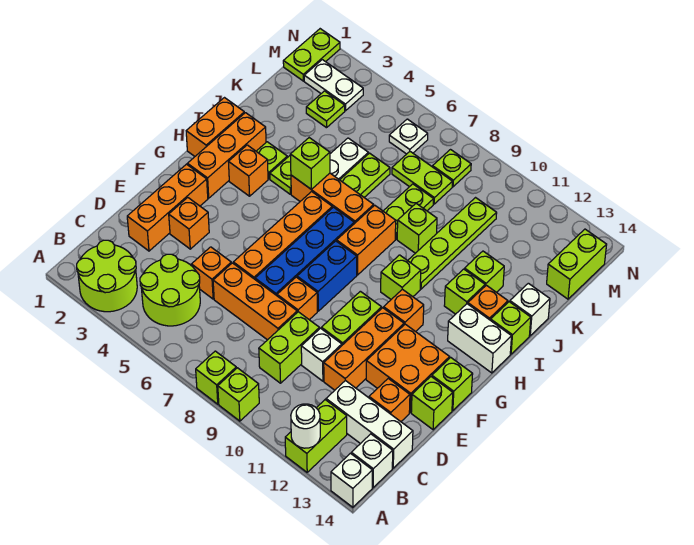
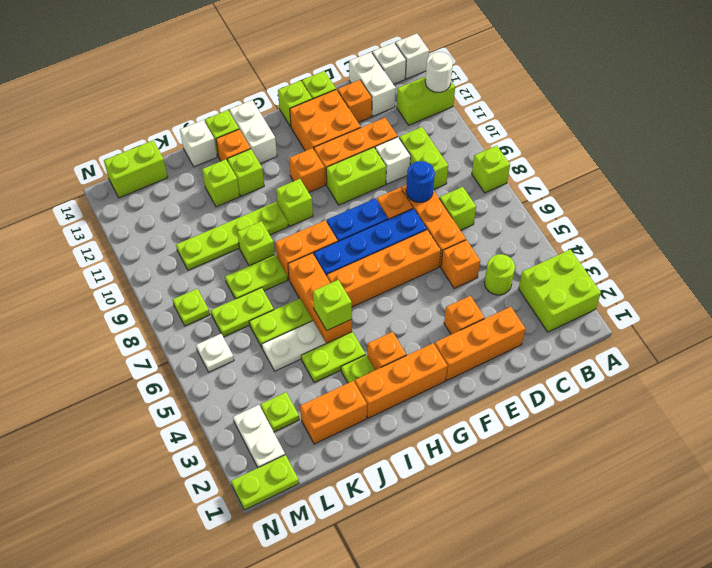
lime round brick A2:B3 level 1 -> lime brick A2:B3 level 1
lime brick A9 level 1 -> lime brick C7 level 1
lime round brick B4:C5 level 1 -> lime round brick C4 level 1
lime brick C9:D9 level 1 -> lime brick C9:C10 level 1
white brick C12:C14 level 1 -> white brick C13:C14 level 1
none -> blue round brick D8 level 2
orange brick H1:I1 level 1 -> orange brick J2:K2 level 1
lime plate L7:L8 level 1 -> lime plate K7:L7 level 1

